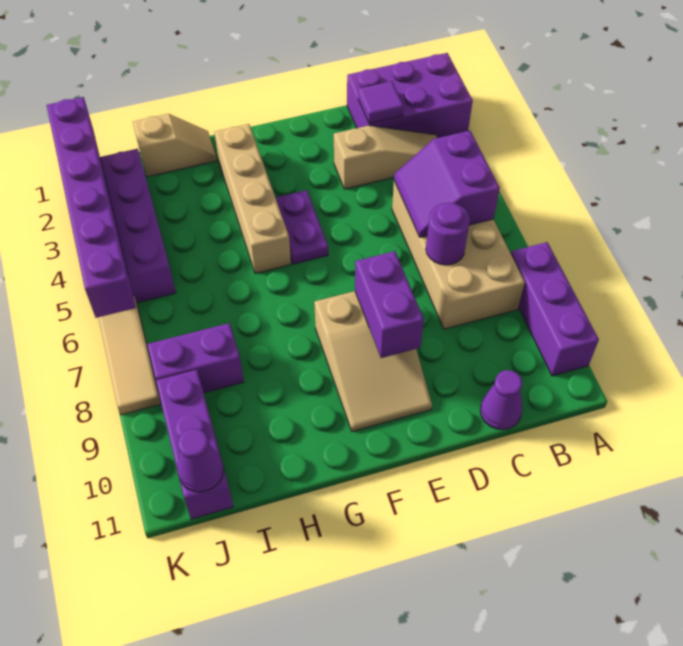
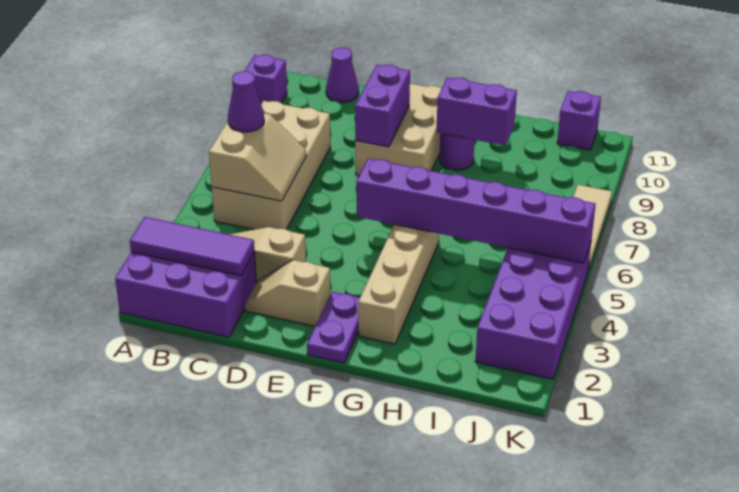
purple brick A8:A10 level 1 -> purple brick A10 level 1
purple slope B5:C6 level 2 top B -> tan slope B5:C6 level 2 top B
purple tile C2 level 2 -> purple tile A2:C2 level 2
purple round brick C7 level 2 -> purple round brick G9 level 1
tan slope E8:F10 level 1 top 8 -> tan brick E8:F10 level 1
purple plate F4:F5 level 1 -> purple plate F1:F2 level 1
tan slope H1:I1 level 1 top I -> tan slope D2:E2 level 1 top E
purple brick I8:J8 level 1 -> purple brick G9:H9 level 2
purple brick J9:J11 level 1 -> purple brick J11 level 1
purple cone J11 level 2 -> purple cone B6 level 3
purple brick K1:K6 level 2 -> purple brick F5:K5 level 2

